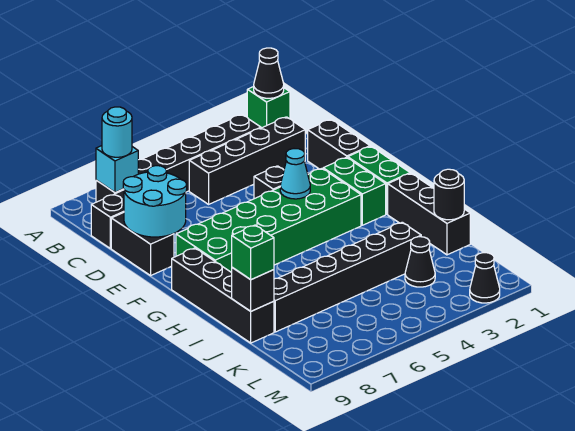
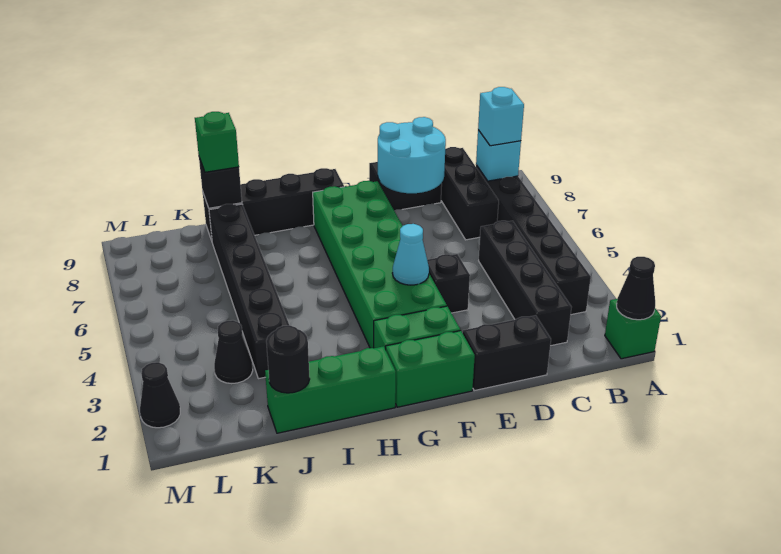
cyan round brick B8 level 3 -> cyan brick B8 level 3
black brick H1:J1 level 1 -> green brick H1:J1 level 1

